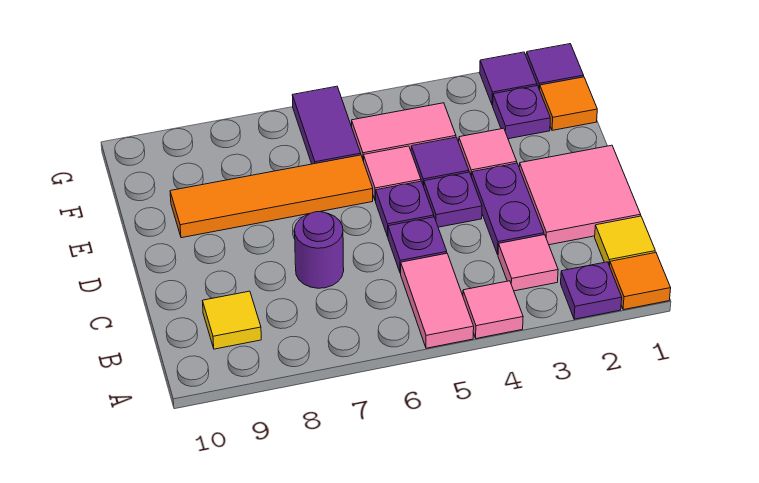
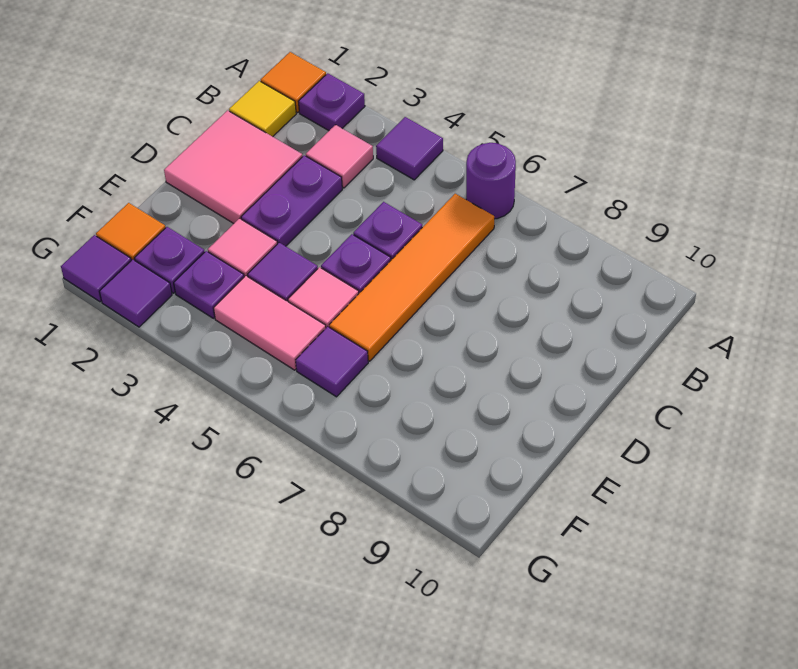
pink tile A4 level 1 -> purple tile A4 level 1
pink tile A5:B5 level 1 -> none
yellow tile B9 level 1 -> none
purple round brick C7 level 1 -> purple round brick A6 level 1
purple plate D4 level 1 -> purple plate F3 level 1
orange tile E6:E9 level 1 -> orange tile B6:E6 level 1
purple tile F6:G6 level 1 -> purple tile F6 level 1

